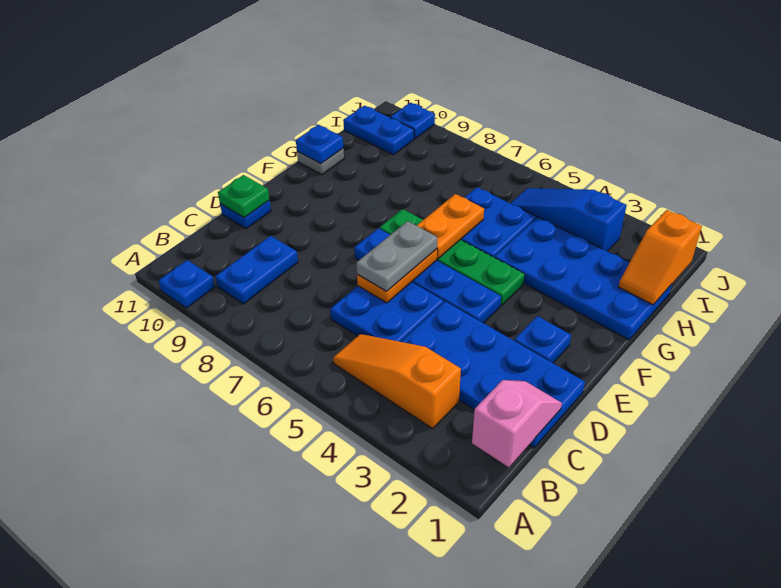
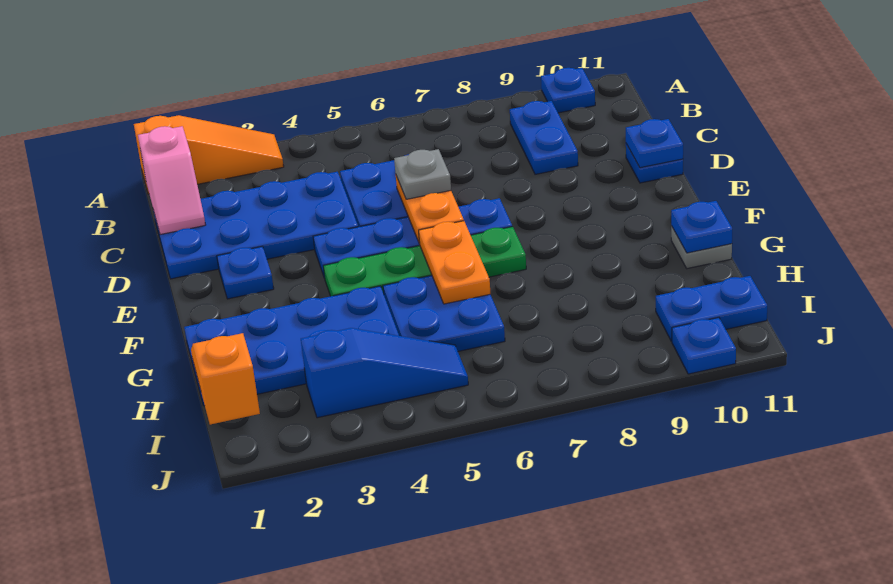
orange slope B3:B5 level 1 top 3 -> orange slope A1:A3 level 1 top 1
grey plate D6:E6 level 3 -> grey plate D6 level 3
green plate D11 level 2 -> blue plate D11 level 2

